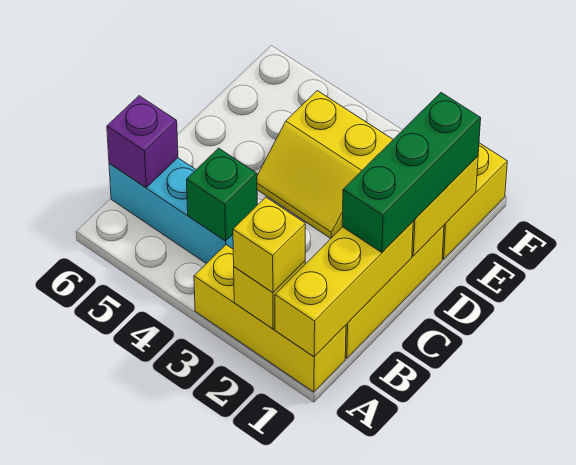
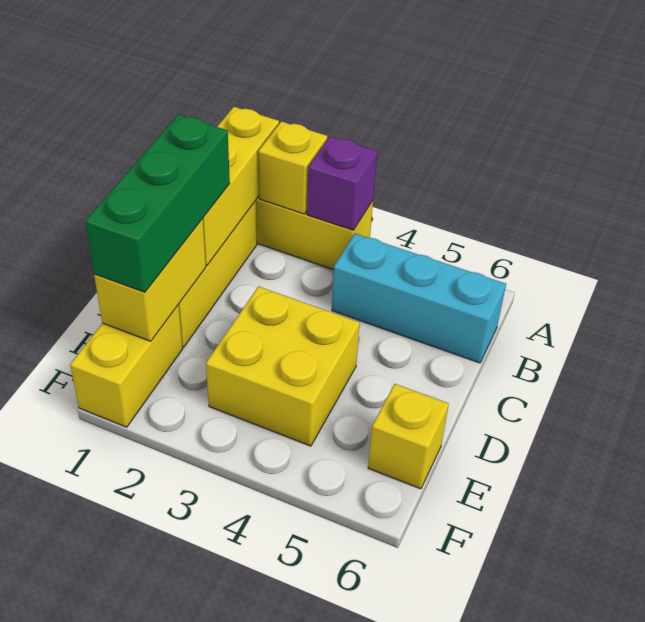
yellow brick A2 level 3 -> yellow brick E6 level 1
green brick B4 level 2 -> none
purple brick B6 level 2 -> purple brick A3 level 2
yellow slope D3:E4 level 1 top E -> yellow brick D3:E4 level 1

